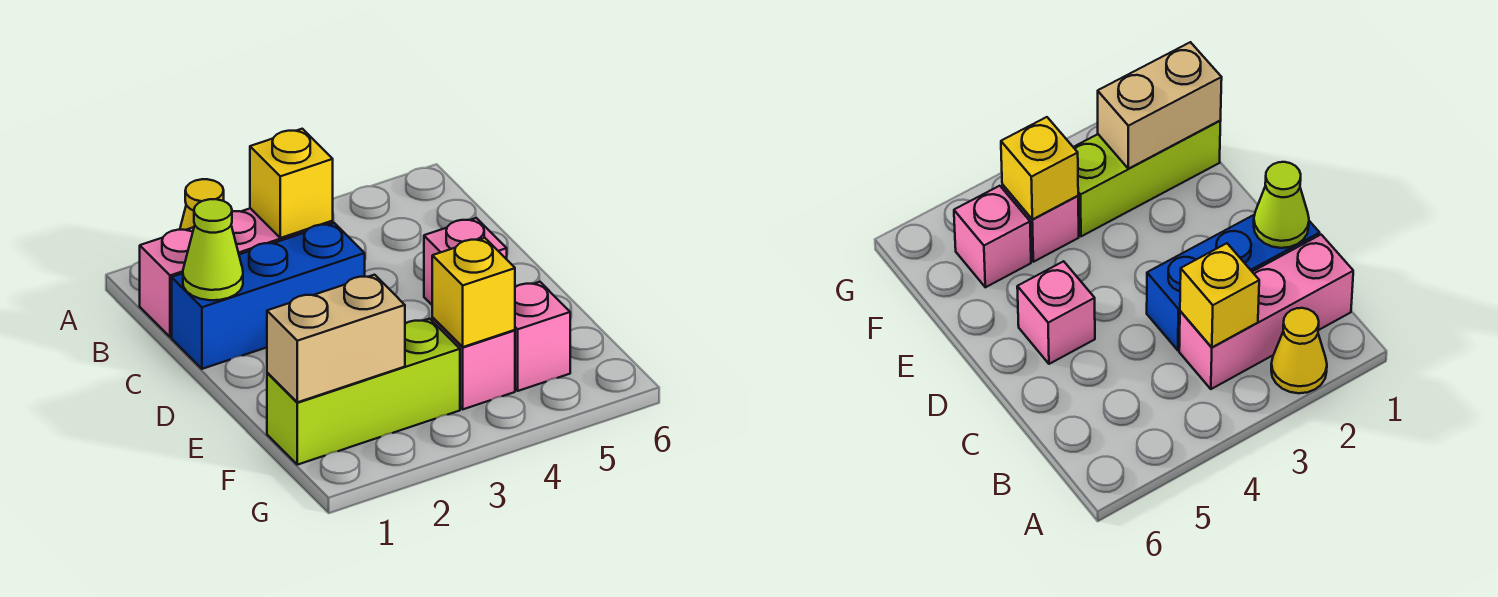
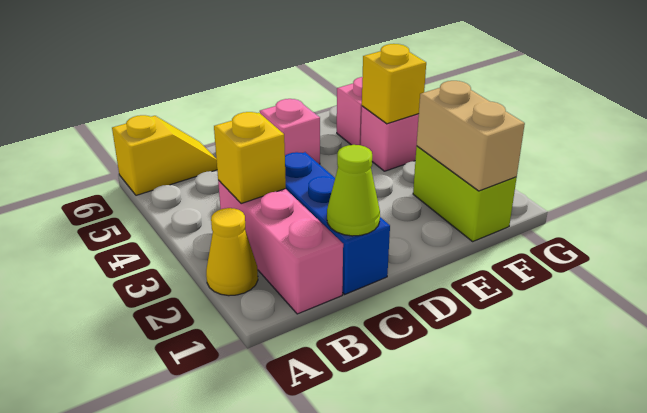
none -> yellow slope A6:B6 level 1 top A
lime brick F1:F3 level 1 -> lime brick F1:F2 level 1

